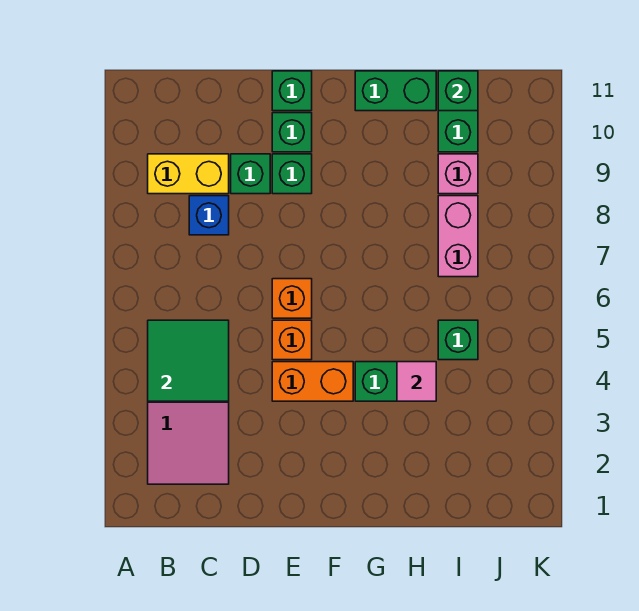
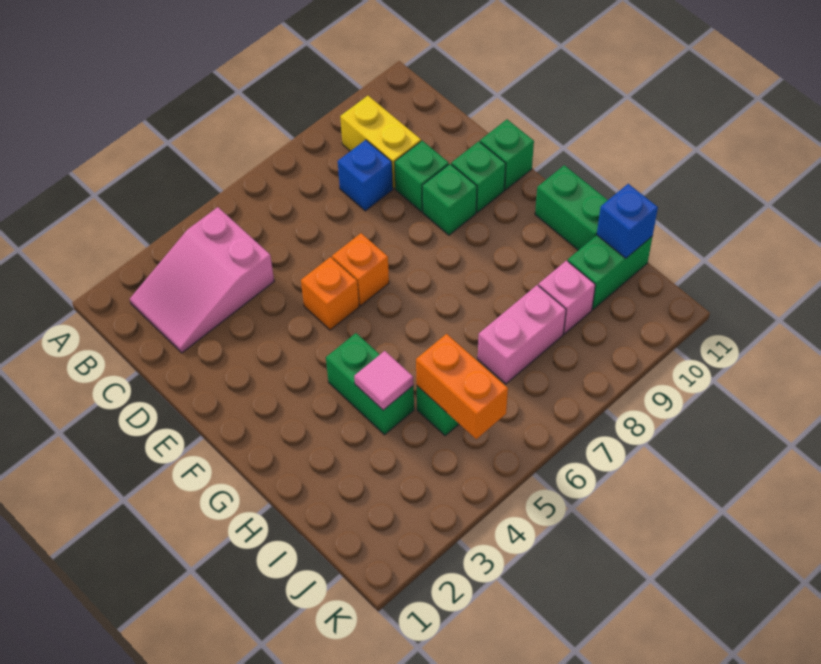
green tile B4:C5 level 2 -> none
orange brick E4:F4 level 1 -> orange brick I5:J5 level 2
green brick I11 level 2 -> blue brick I11 level 2

